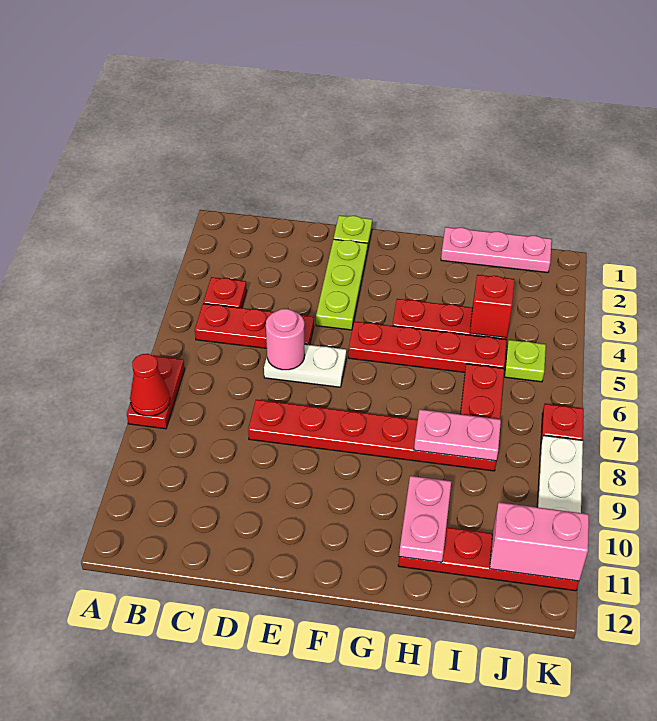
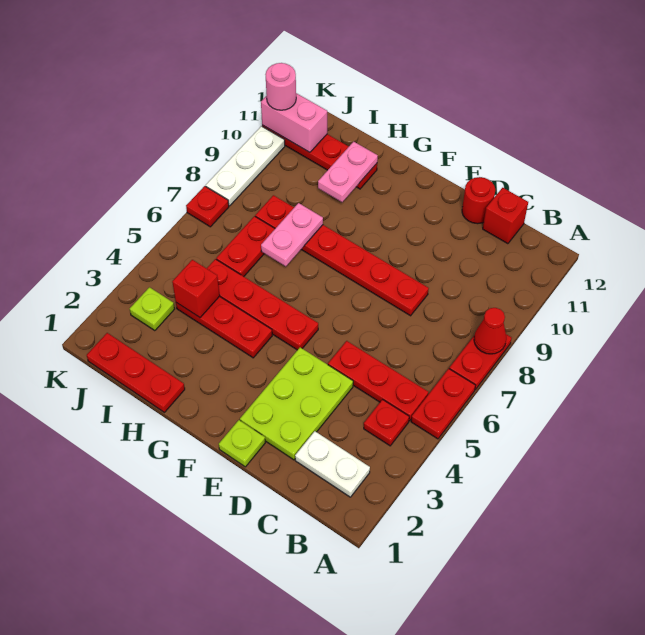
none -> red plate A5:A6 level 1
none -> red brick C12 level 1
white plate D6:E6 level 1 -> white plate B2:C2 level 1
pink round brick D6 level 2 -> pink round brick K11 level 3
none -> red round brick D12 level 1
lime plate E2:E4 level 1 -> lime plate D2:E4 level 1
pink plate H1:J1 level 1 -> red plate H1:J1 level 1
pink plate H8:I8 level 2 -> pink plate H7:H8 level 2
lime plate J5 level 1 -> lime plate J3 level 1

